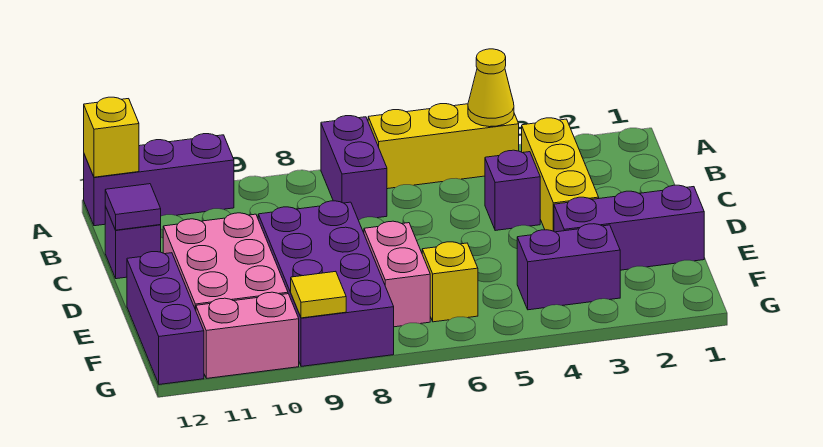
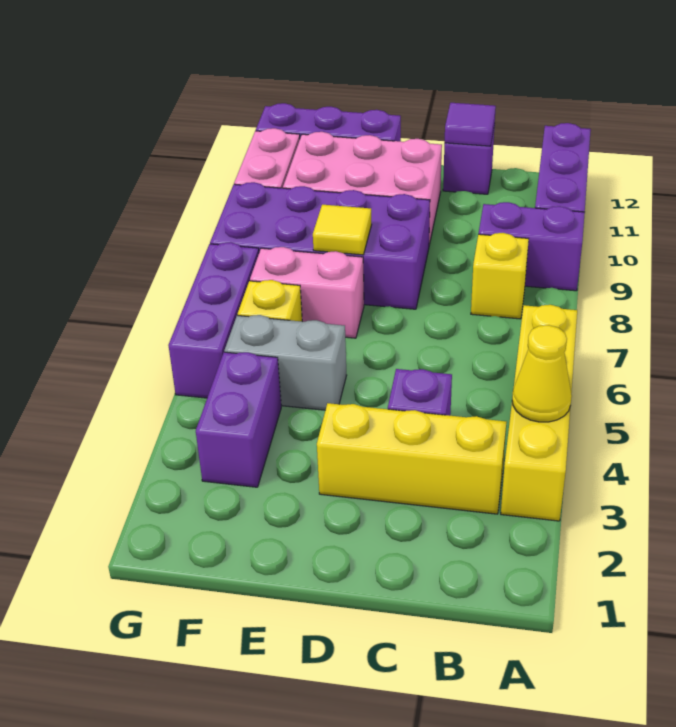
yellow brick A4:A6 level 1 -> yellow brick A3:A6 level 1
purple brick A7:B7 level 1 -> purple brick A9:B9 level 1
yellow brick A12 level 2 -> yellow brick B8 level 1
purple brick E1:E3 level 1 -> purple brick G5:G7 level 1
none -> grey brick E5:F5 level 1
yellow tile G9 level 2 -> yellow tile E8 level 2

